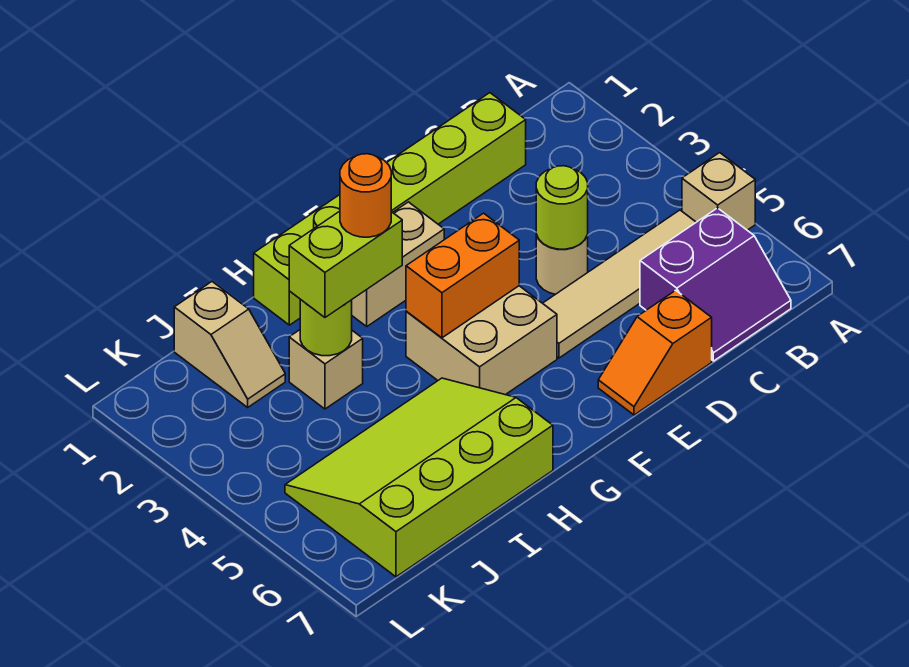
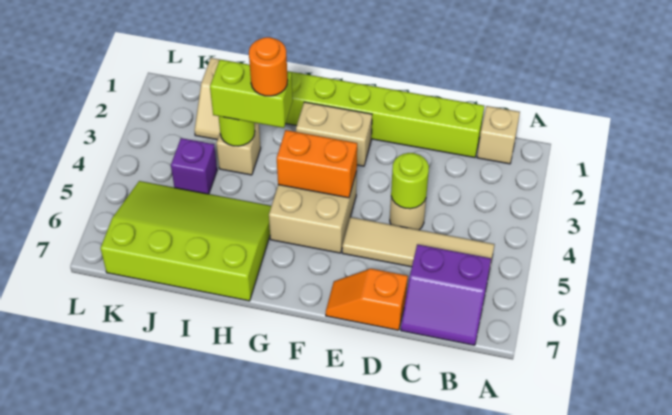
tan brick A5 level 1 -> tan brick B1 level 1
none -> purple brick J4 level 1

